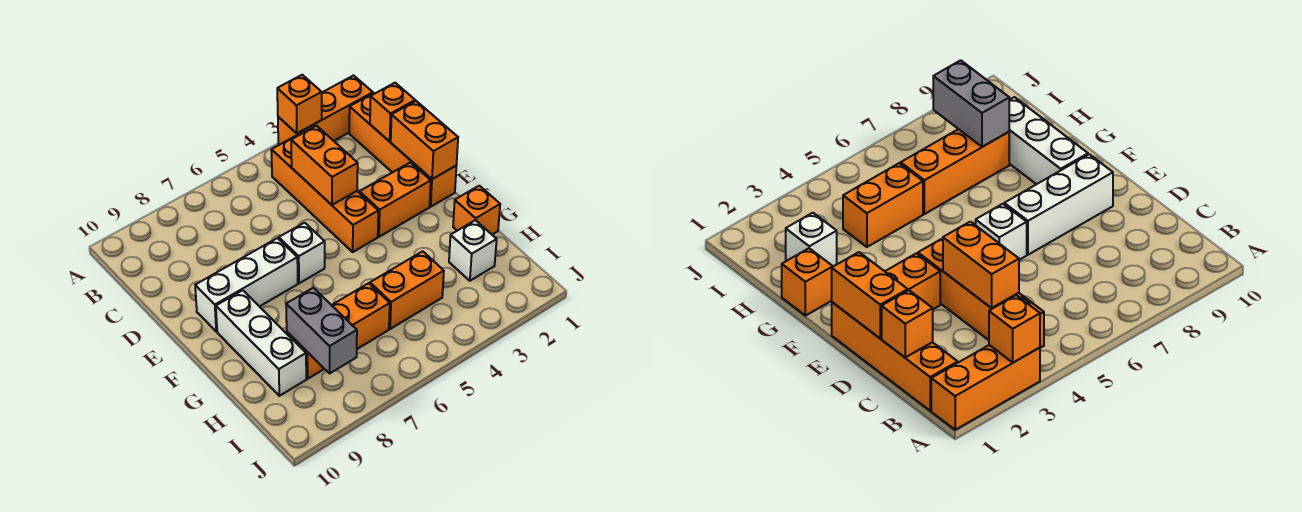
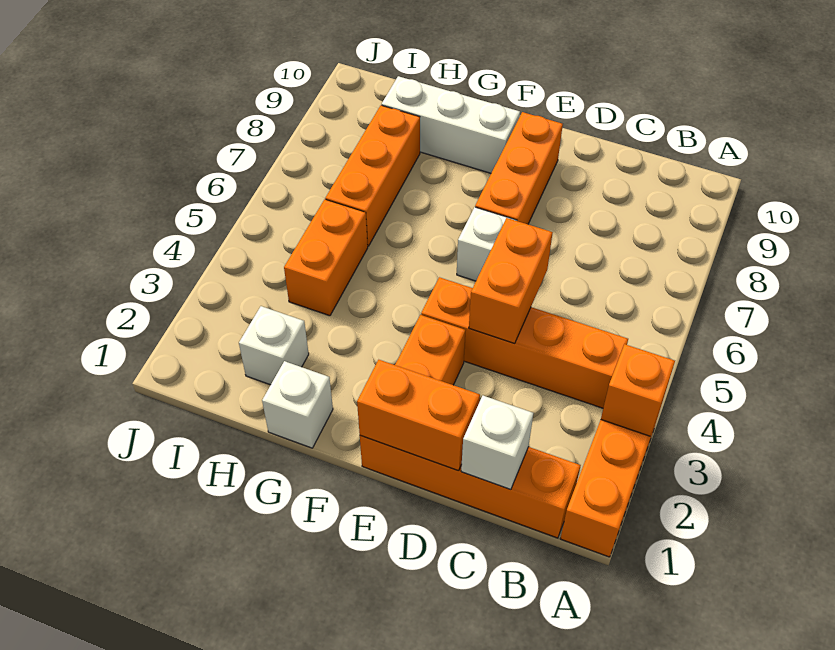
orange brick C1 level 2 -> white brick C1 level 2
orange brick C4:D4 level 2 -> orange brick D4:D5 level 2
white brick E7:E9 level 1 -> orange brick E7:E9 level 1
orange brick G1 level 1 -> white brick G1 level 1
grey brick H8:I8 level 2 -> none

